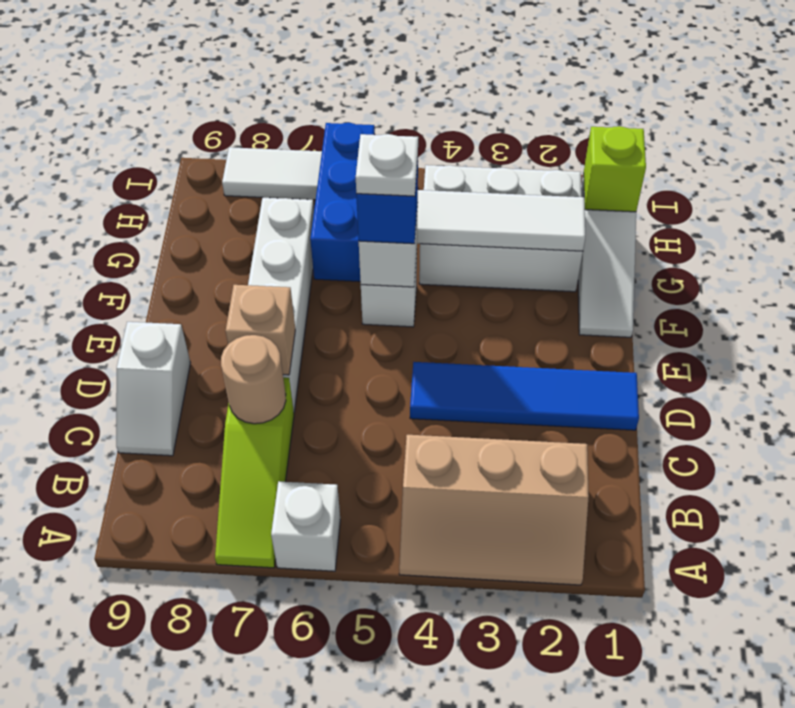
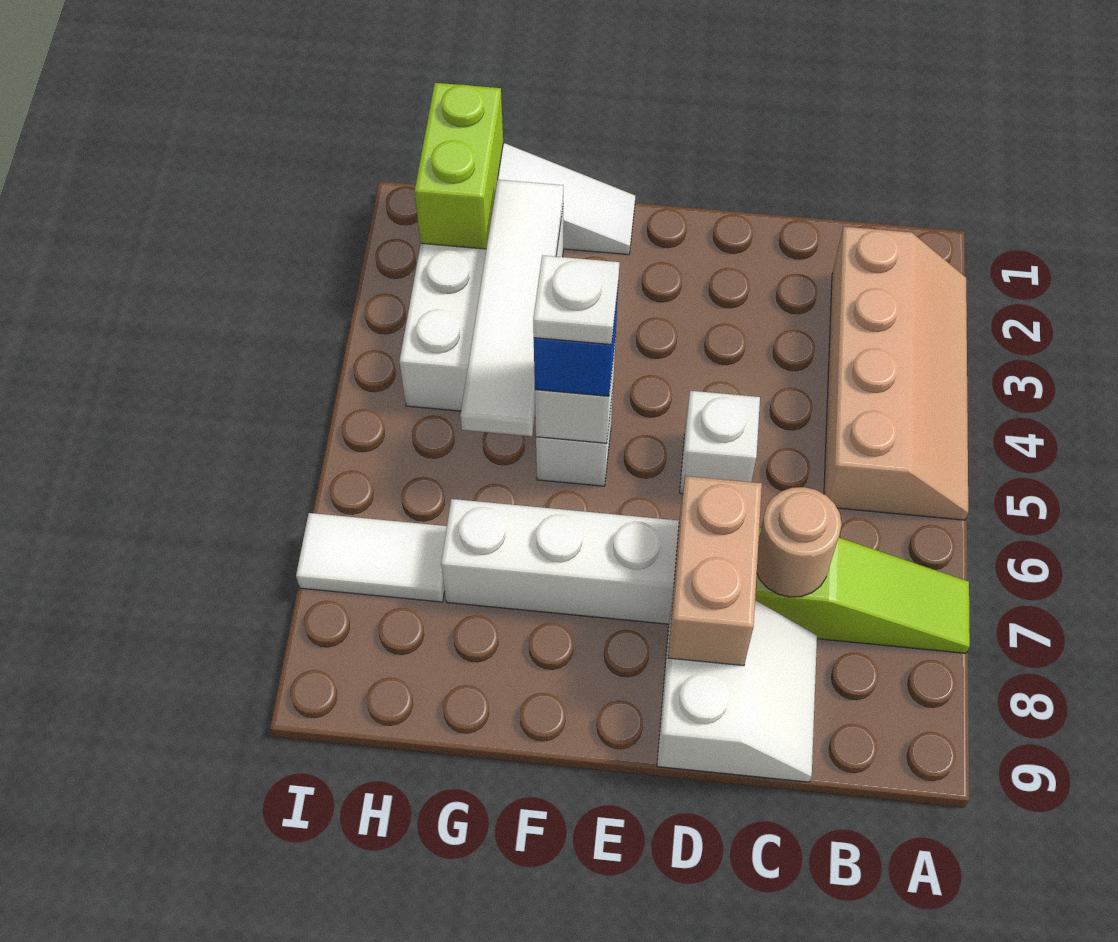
tan slope A2:B4 level 1 top B -> tan slope A2:B5 level 1 top B
white brick A6 level 1 -> white brick D5 level 1
white slope C9:D9 level 1 top D -> white slope C8:D9 level 1 top D
blue tile D1:D4 level 1 -> none
tan brick D7 level 2 -> tan brick D7:D8 level 2
blue brick G6:I6 level 1 -> none
lime brick H1 level 2 -> lime brick H1:H2 level 2
white tile I7:I8 level 1 -> white tile H7:I7 level 1

